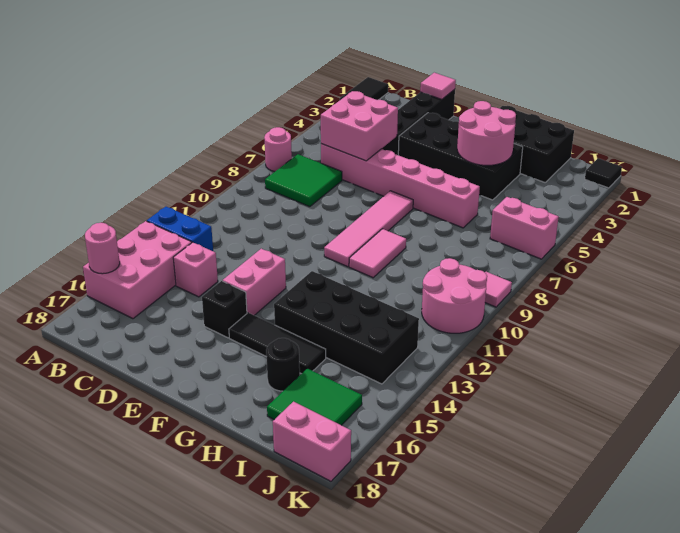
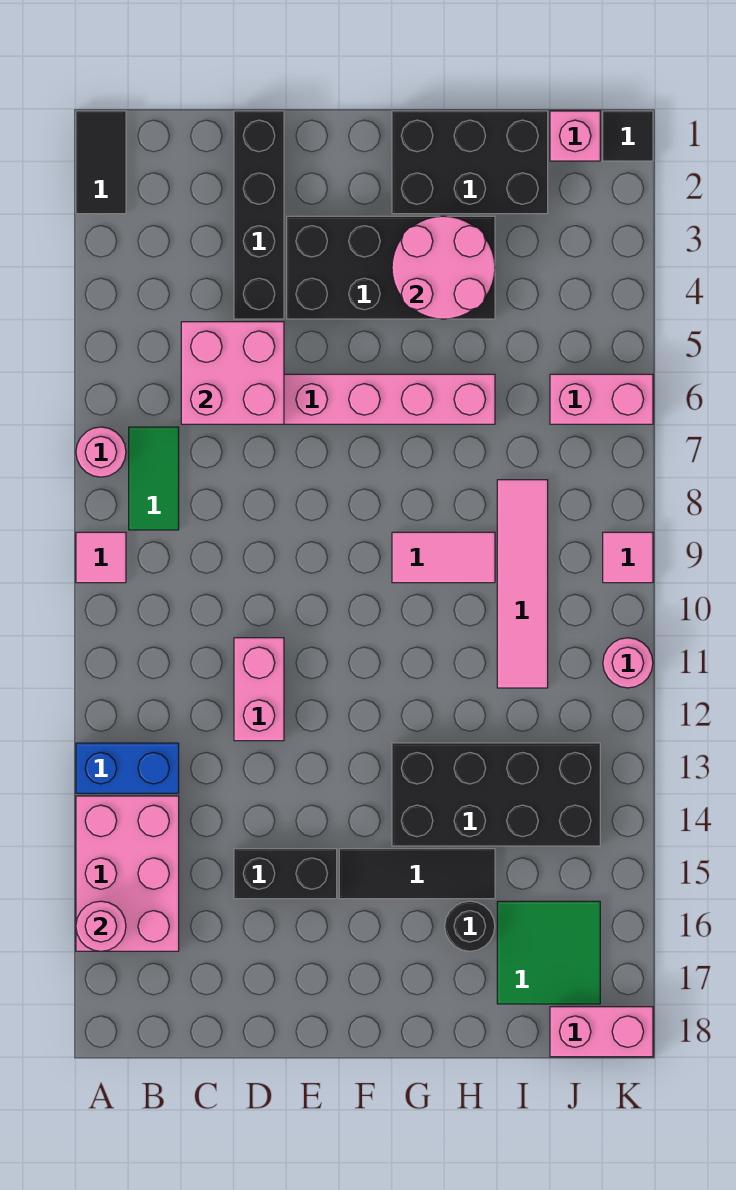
green tile B7:C8 level 1 -> green tile B7:B8 level 1
pink brick C14 level 1 -> pink brick J1 level 1
pink tile D1 level 2 -> pink tile A9 level 1
pink brick E13:E14 level 1 -> pink brick D11:D12 level 1
black brick E15 level 1 -> black brick D15:E15 level 1
pink tile F7:F10 level 1 -> pink tile I8:I11 level 1
pink tile G9:G10 level 1 -> pink tile G9:H9 level 1
pink round brick J10:K11 level 1 -> pink round brick K11 level 1

